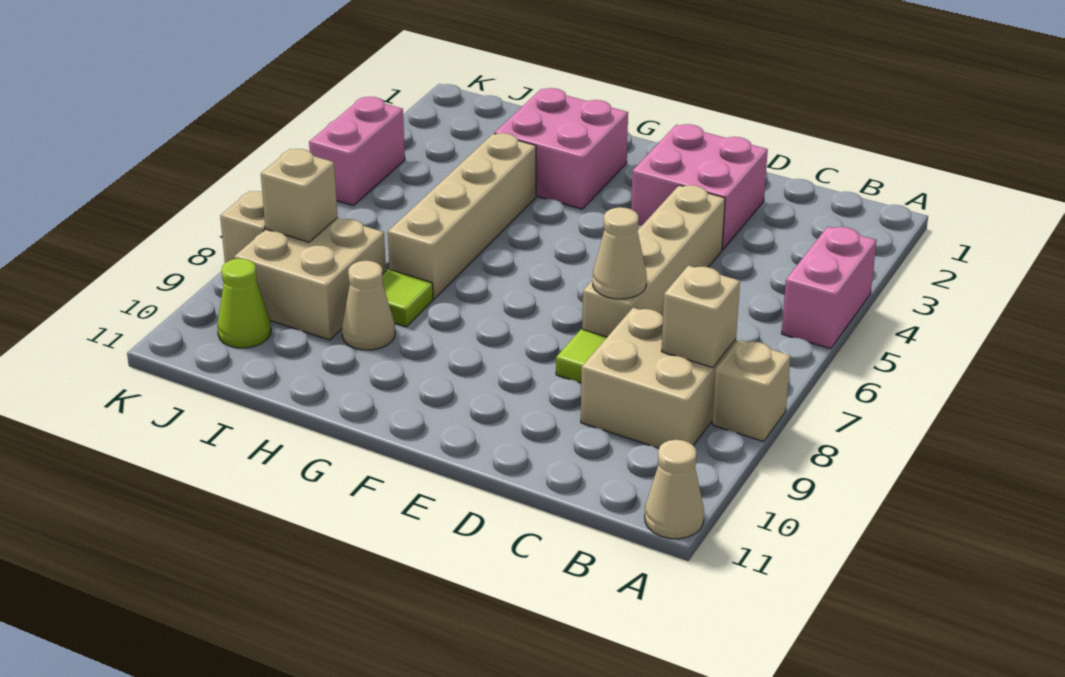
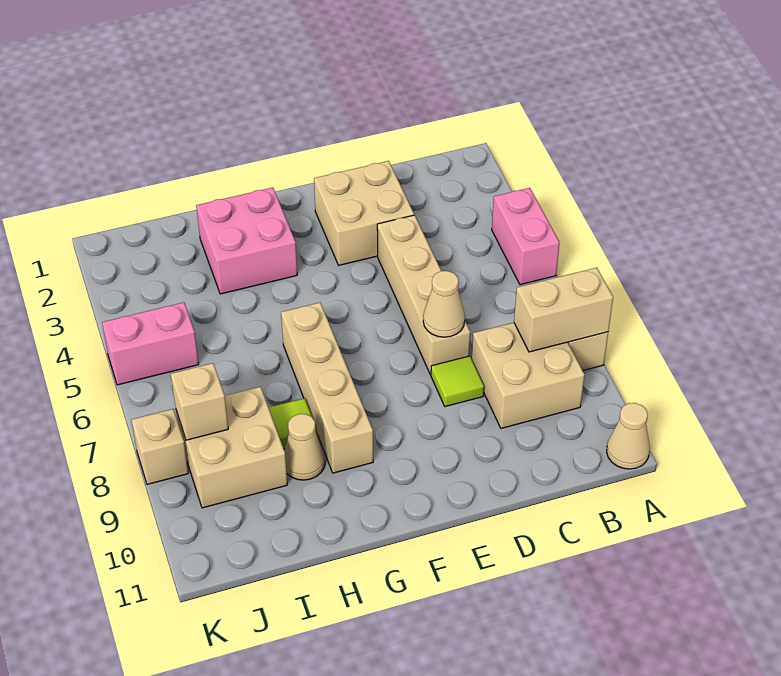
tan brick B8 level 2 -> tan brick A8:B8 level 2
pink brick D2:E3 level 1 -> tan brick D2:E3 level 1
tan brick H4:H7 level 1 -> tan brick G6:G9 level 1
lime cone J10 level 1 -> none
pink brick K4:K5 level 1 -> pink brick J5:K5 level 1

